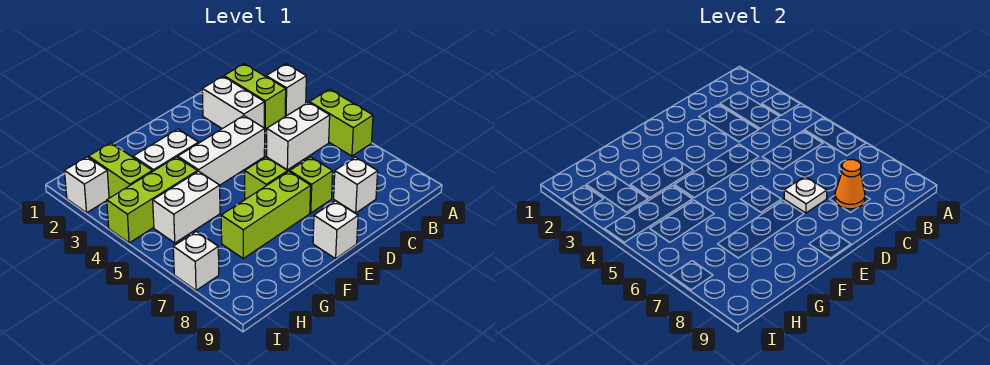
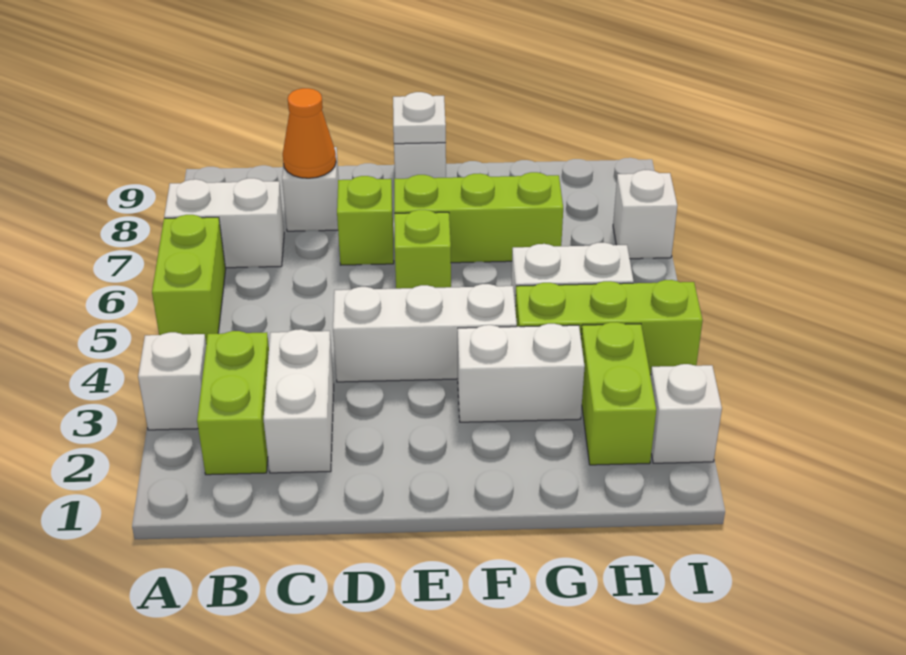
white brick B5:C5 level 1 -> white brick A7:B7 level 1
white plate D7 level 2 -> white plate E9 level 2

